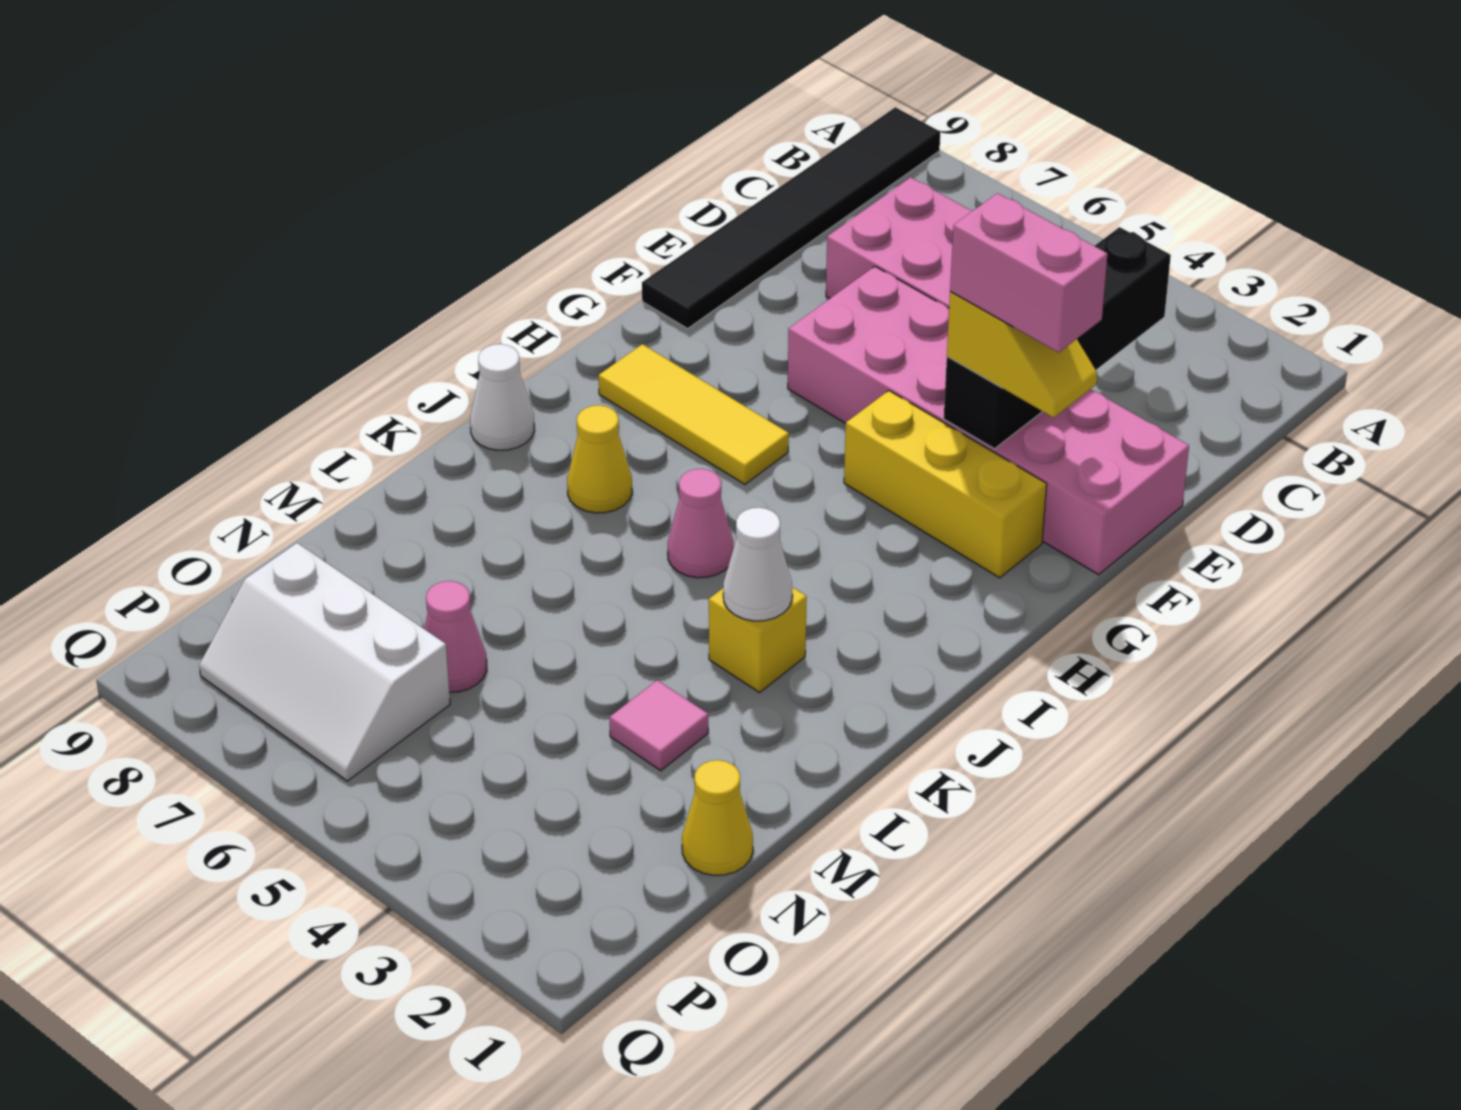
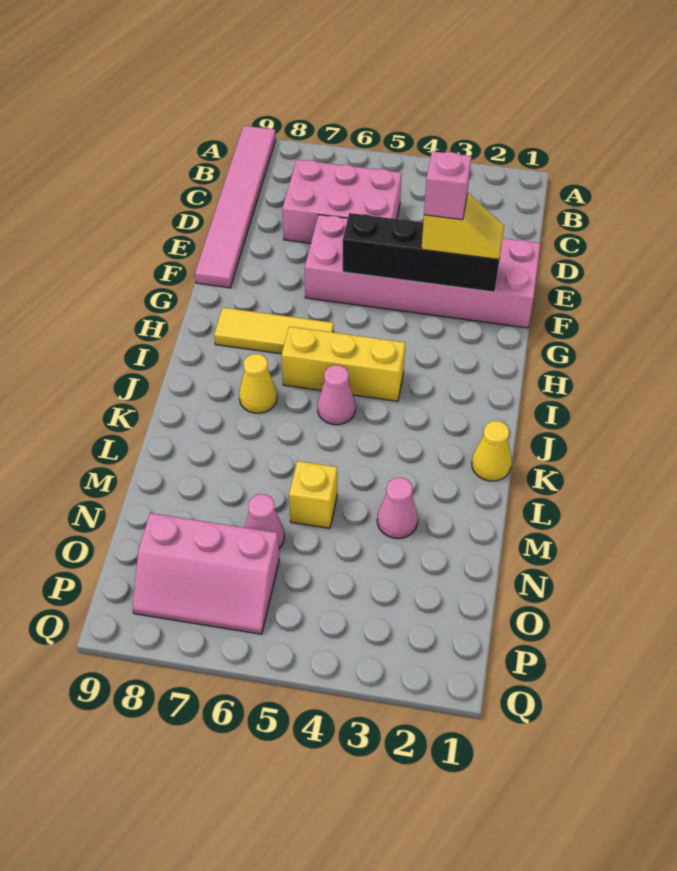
black tile A9:F9 level 1 -> pink tile A9:F9 level 1
black brick C3:F3 level 2 -> black brick F2:F5 level 2
pink brick F2:F3 level 4 -> pink brick F3 level 4
yellow brick G2:G4 level 1 -> yellow brick I4:I6 level 1
white cone J9 level 1 -> none
yellow brick K3 level 1 -> yellow brick M5 level 1
white cone K3 level 2 -> none
pink tile M3 level 1 -> pink cone M3 level 1
yellow cone N1 level 1 -> yellow cone K1 level 1
white slope O6:P8 level 1 top O -> pink slope O6:P8 level 1 top O

